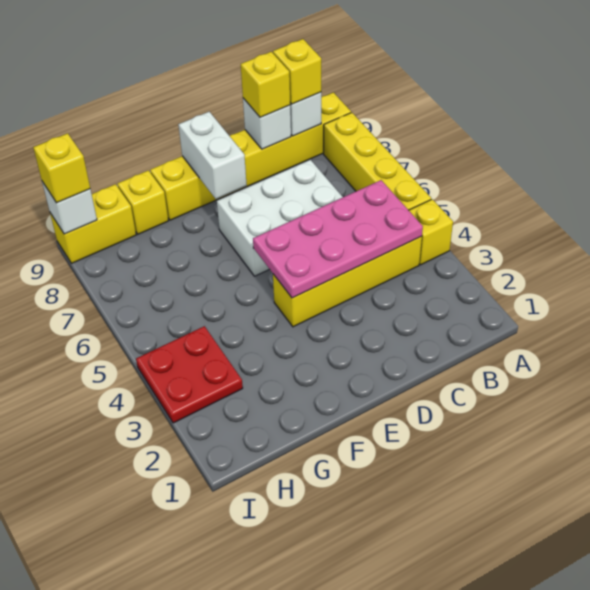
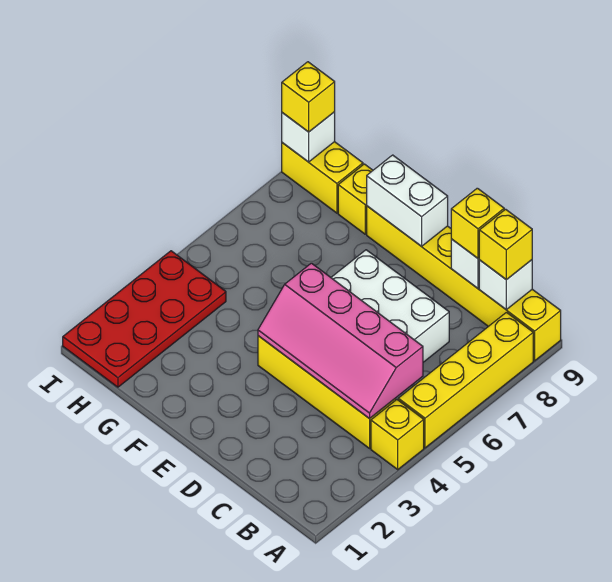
pink plate B4:E5 level 2 -> pink slope B4:E5 level 2 top 5
white brick E8:E9 level 2 -> white brick E9:F9 level 2
red plate H3:I4 level 1 -> red plate H1:I4 level 1

